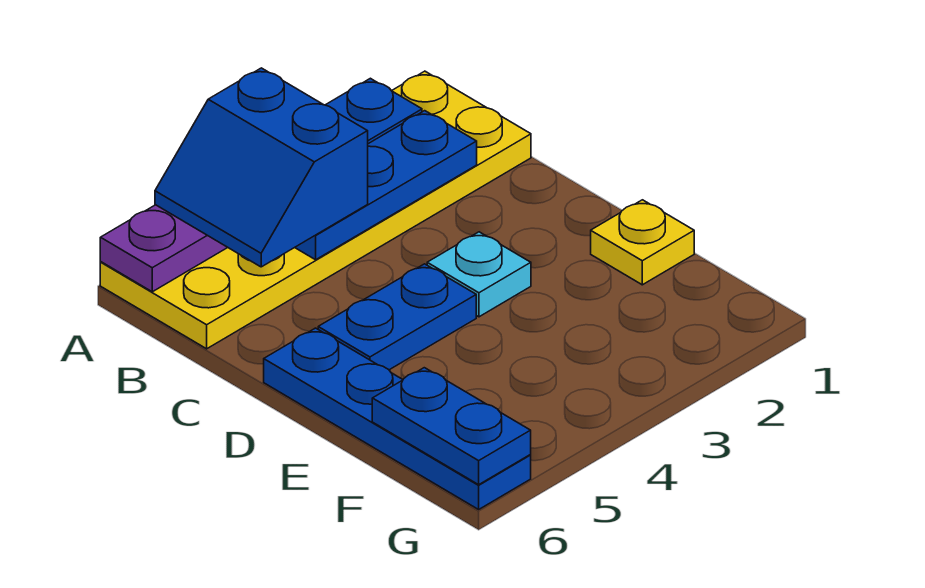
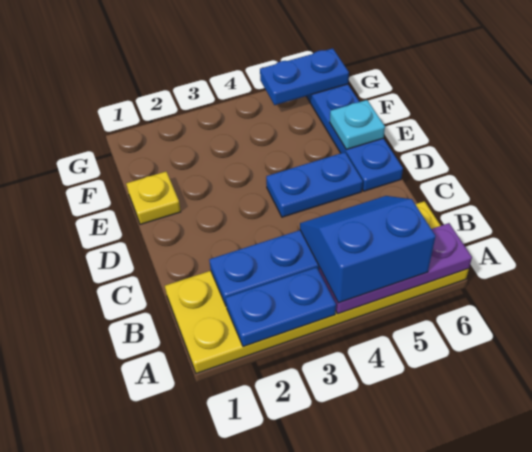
blue slope A4:B5 level 3 top 4 -> blue slope A4:B5 level 3 top A
cyan plate D3 level 1 -> cyan plate E6 level 2
blue plate F6:G6 level 2 -> blue plate G5:G6 level 2

